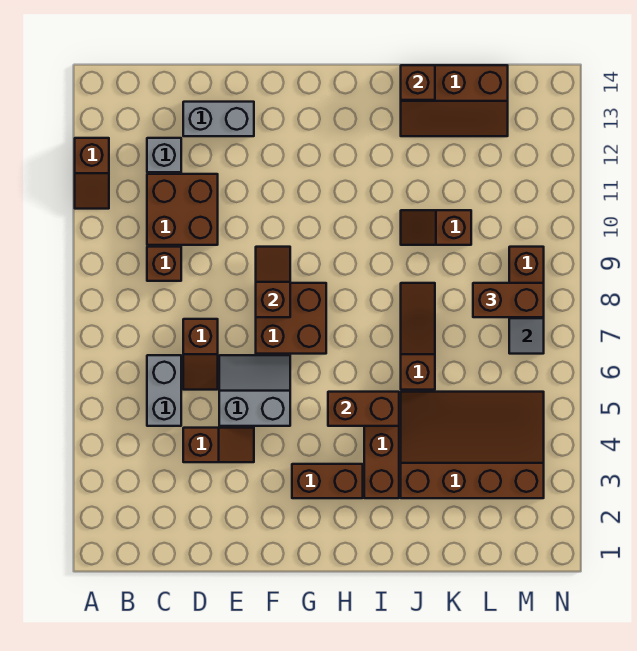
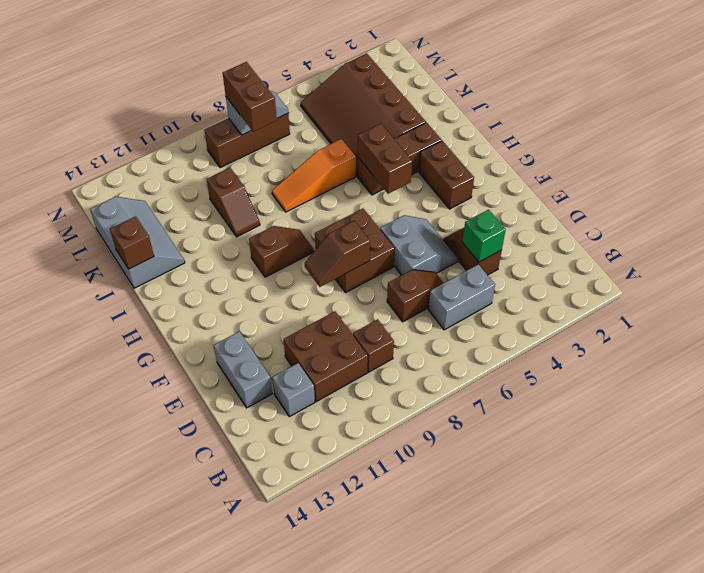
brown slope A11:A12 level 1 top 12 -> brown slope H9:H10 level 1 top 10
none -> green brick D4 level 2
grey slope E5:F6 level 1 top 5 -> grey slope E5:F6 level 1 top 6
brown slope J6:J8 level 1 top 6 -> orange slope J6:J8 level 1 top 6
brown slope J13:L14 level 1 top 14 -> grey slope J13:L14 level 1 top 14

